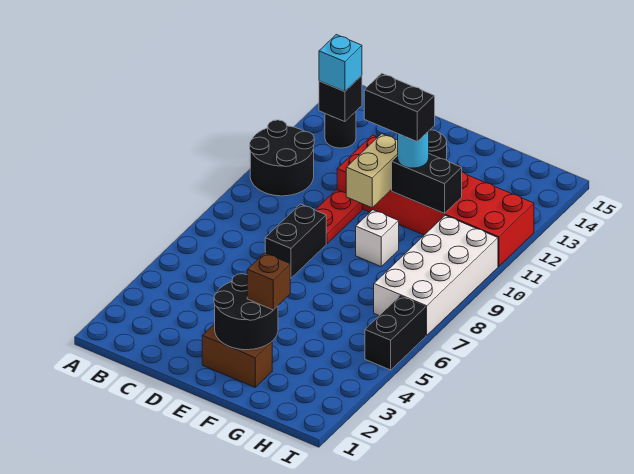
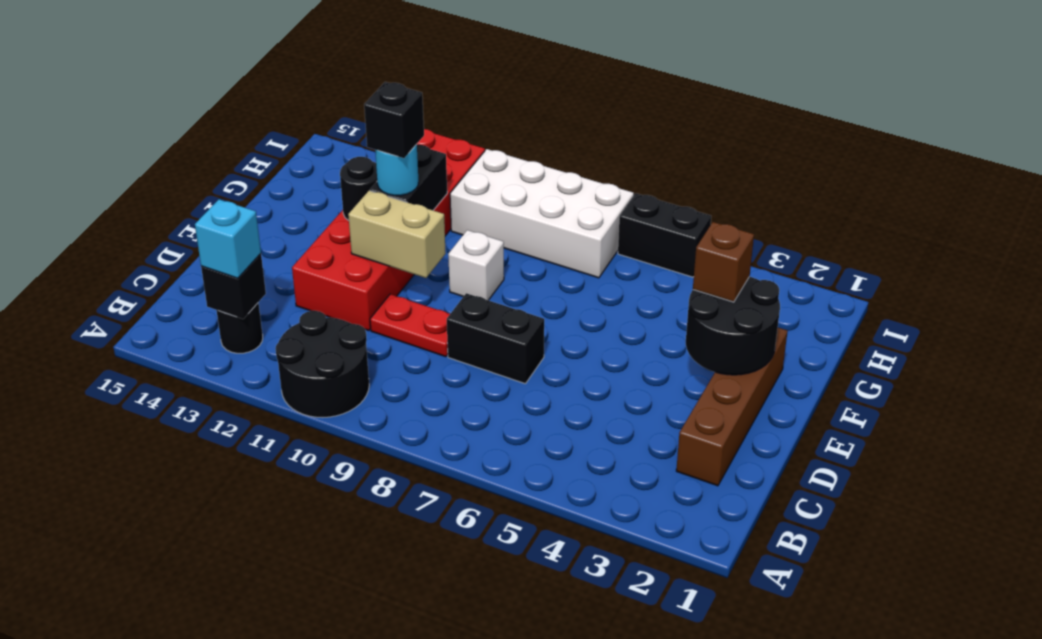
brown brick E2:F2 level 1 -> brown brick C2:F2 level 1
black brick E11:F11 level 4 -> black brick F11 level 4

